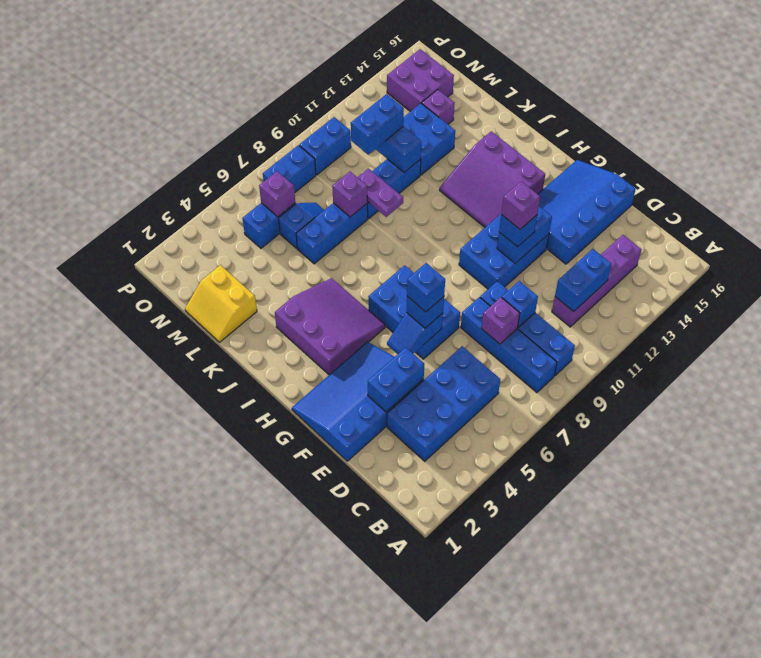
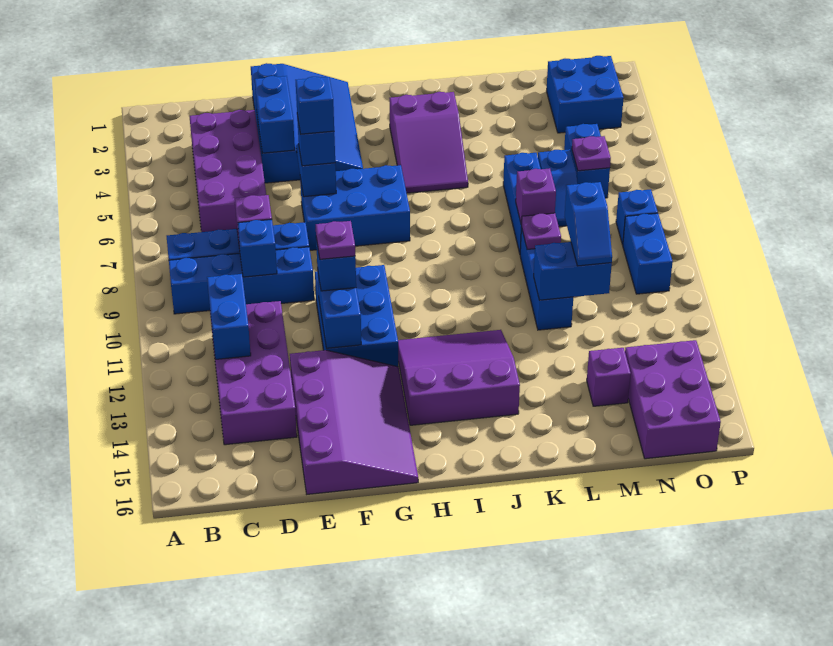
blue brick C3:D6 level 1 -> purple brick C3:D6 level 1
purple brick C11:C14 level 1 -> purple brick C11:D14 level 1
blue slope E13:G16 level 1 top E -> purple slope E13:G16 level 1 top E
purple brick F11 level 4 -> purple plate F11 level 4
purple slope H3:J5 level 1 top 3 -> purple slope I3:J5 level 1 top 3
purple plate K9:L9 level 2 -> purple plate L9 level 2
yellow slope L1:M2 level 1 top 2 -> none
blue brick L12:M13 level 1 -> blue brick N2:O3 level 1
blue brick M10:M11 level 3 -> blue slope M10:M11 level 3 top 10
purple brick N6 level 2 -> purple plate N6 level 2
purple brick N14:O15 level 1 -> purple brick N14:O16 level 1
blue brick O7:O8 level 1 -> blue brick O8 level 1

